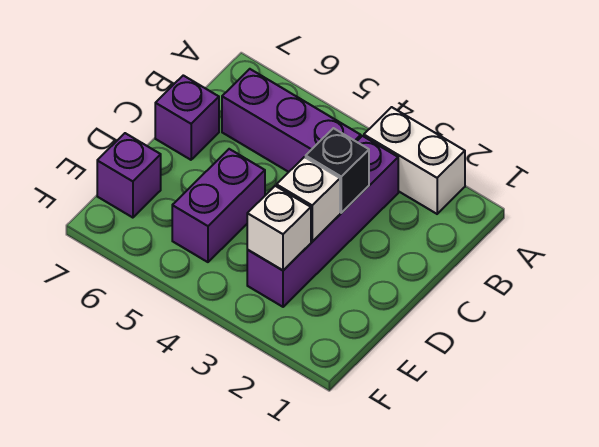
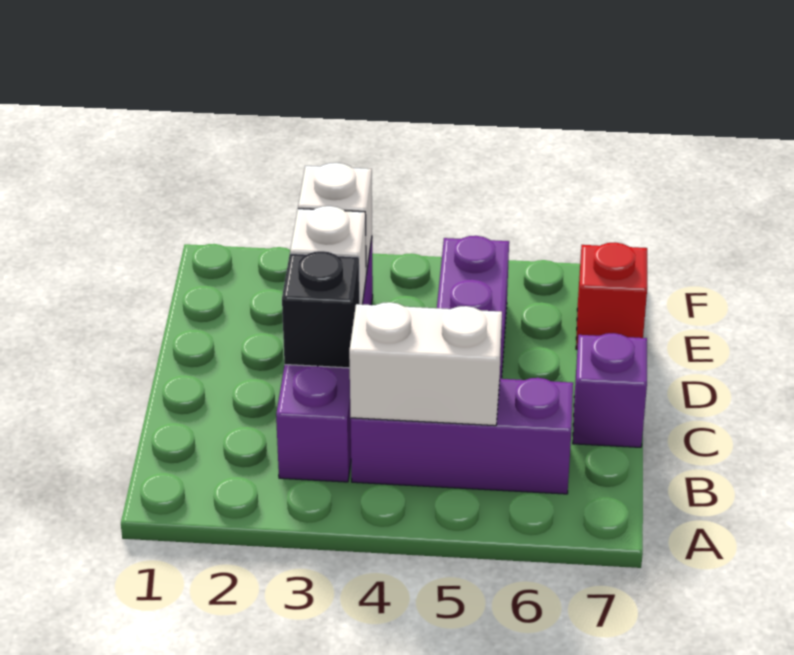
white brick A2:A3 level 1 -> white brick B4:B5 level 2
purple brick E7 level 1 -> red brick E7 level 1

